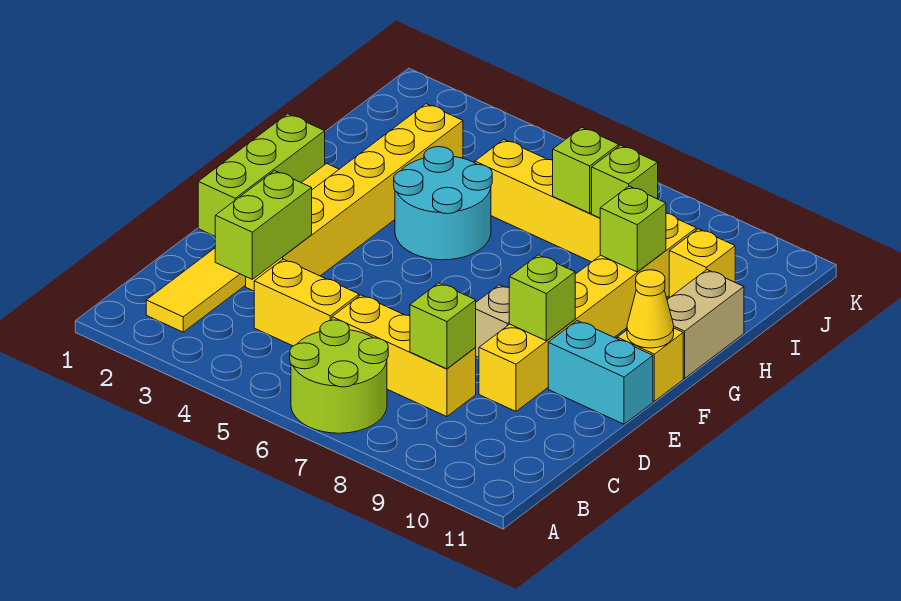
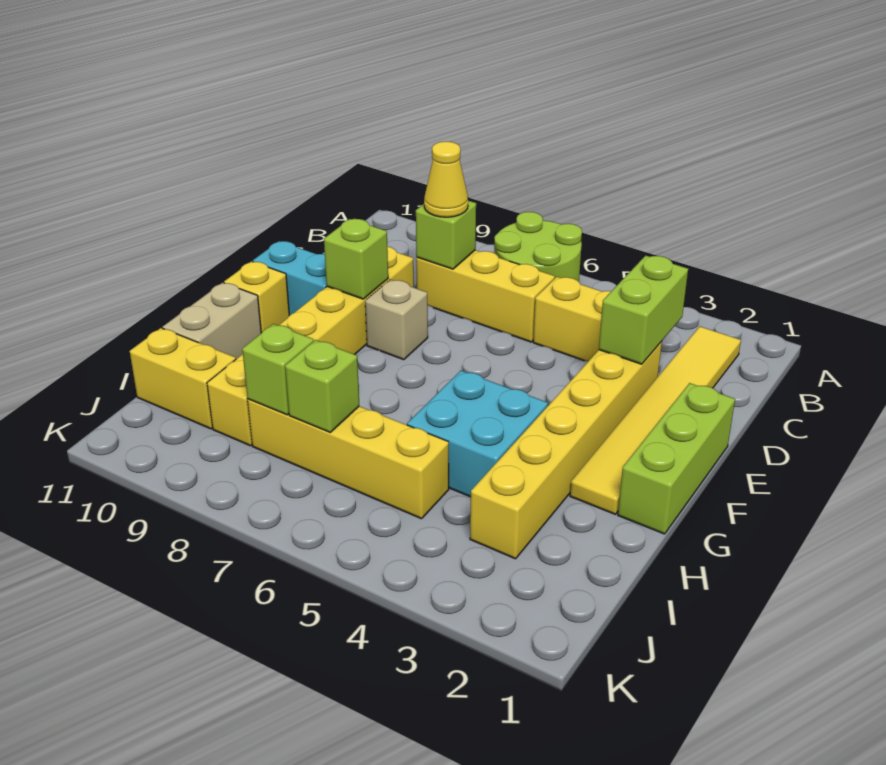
yellow cone F11 level 2 -> yellow cone C8 level 3
cyan round brick G4:H5 level 1 -> cyan brick G4:H5 level 1
lime brick H9 level 2 -> none
yellow brick I10 level 1 -> yellow brick I10:I11 level 1

